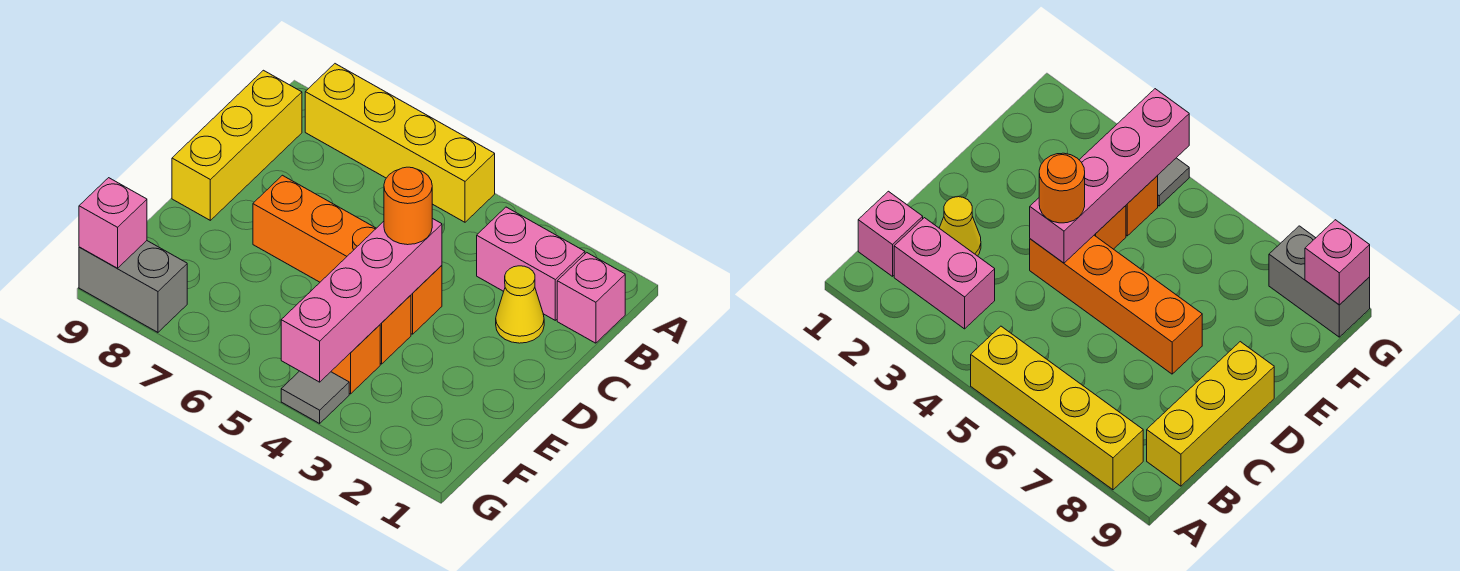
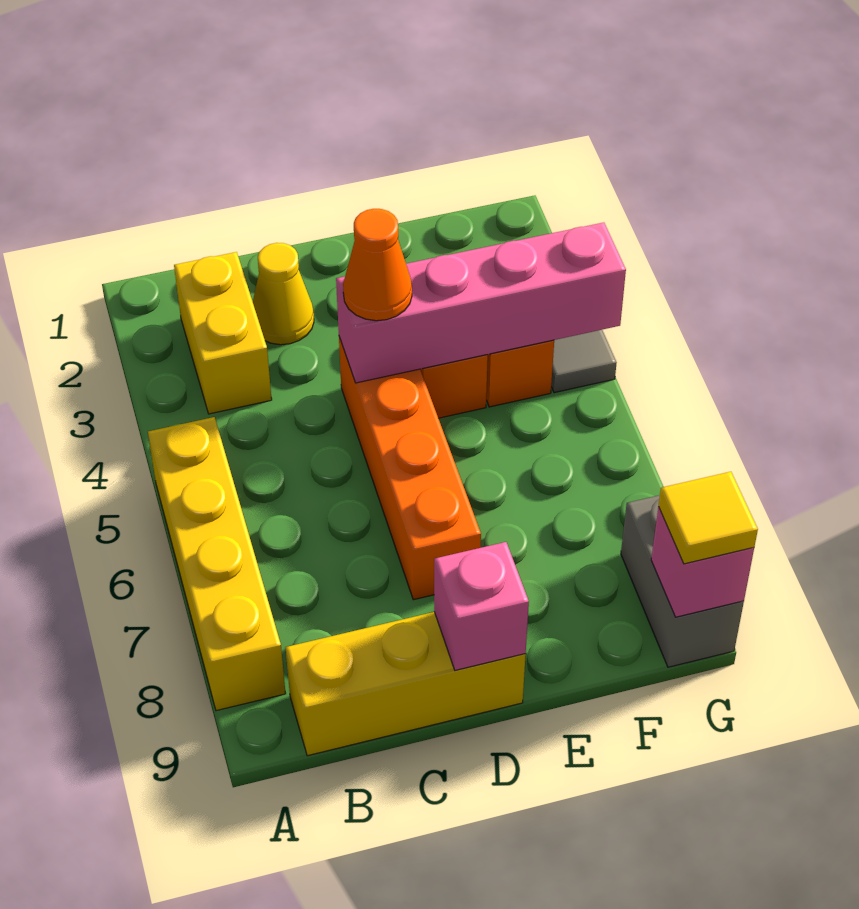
pink brick B1 level 1 -> pink brick D9 level 2
pink brick B2:B3 level 1 -> yellow brick B2:B3 level 1
orange round brick D4 level 3 -> orange cone D4 level 3
none -> yellow tile G9 level 3

